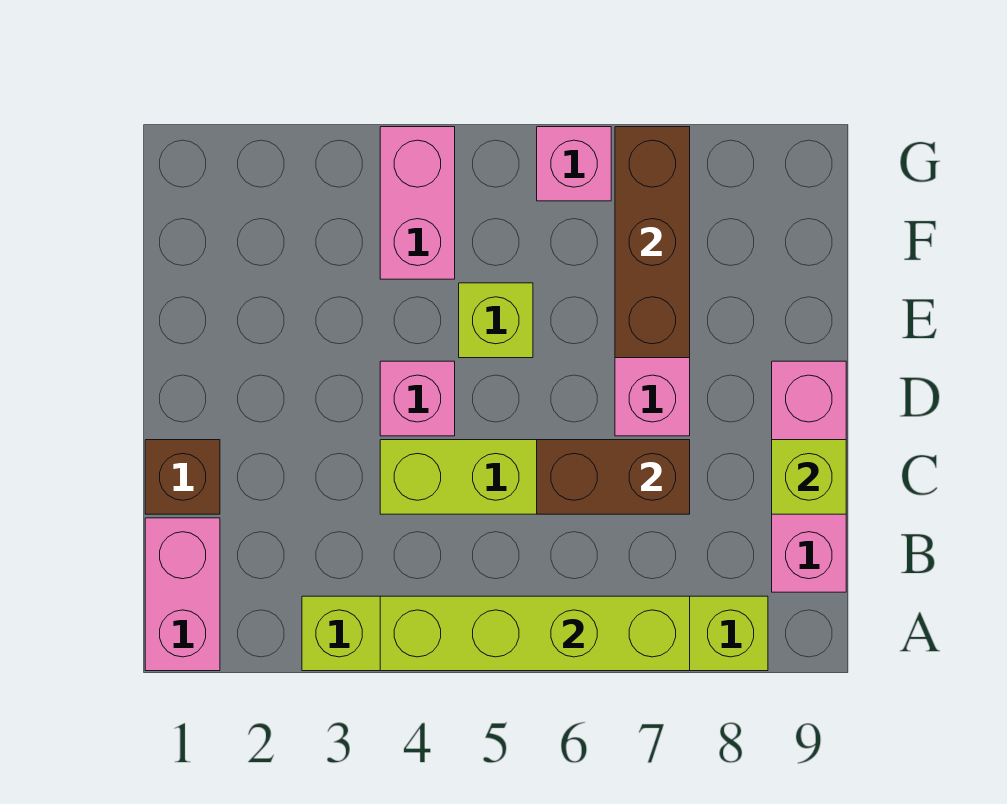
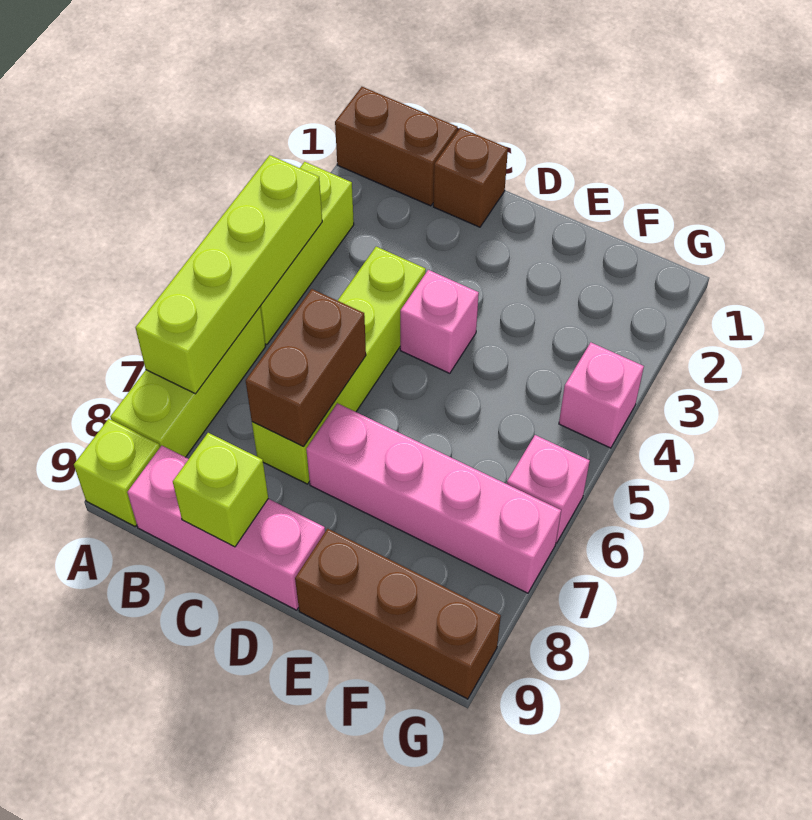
pink brick A1:B1 level 1 -> brown brick A1:B1 level 1
lime brick E5 level 1 -> lime brick A9 level 1
brown brick E7:G7 level 2 -> brown brick E9:G9 level 1
pink brick F4:G4 level 1 -> pink brick G4 level 1

